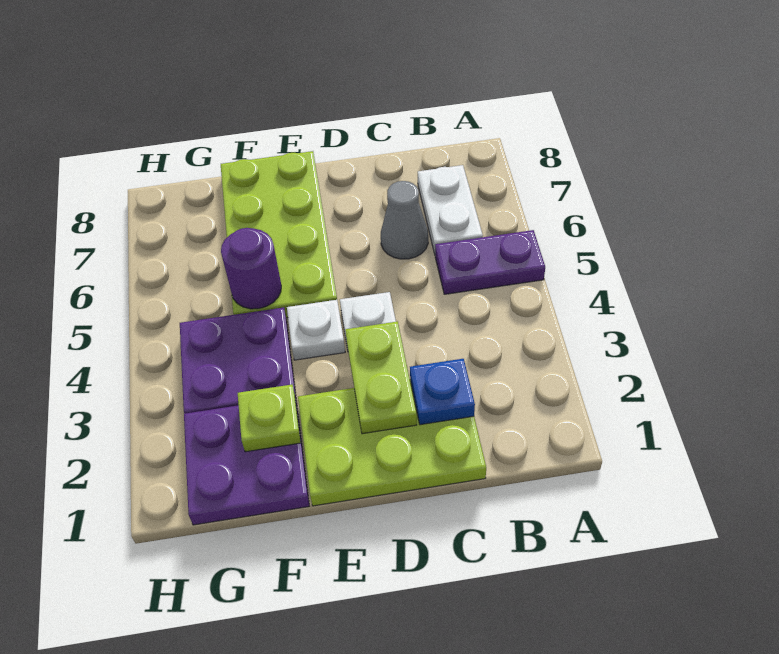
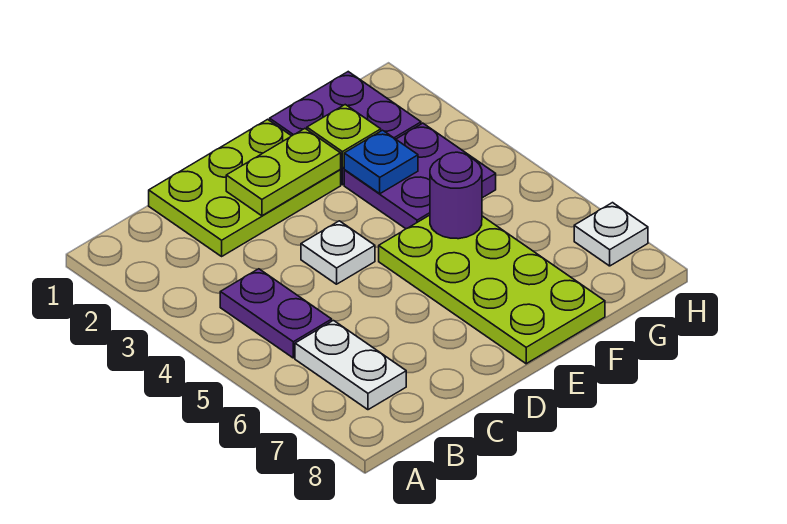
purple plate A5:B5 level 1 -> purple plate B4:B5 level 1
blue plate C2 level 2 -> blue plate F3 level 2
grey cone C6 level 1 -> none
lime plate D2:D3 level 2 -> lime plate D2:E2 level 2
white plate E4 level 1 -> white plate H7 level 1

